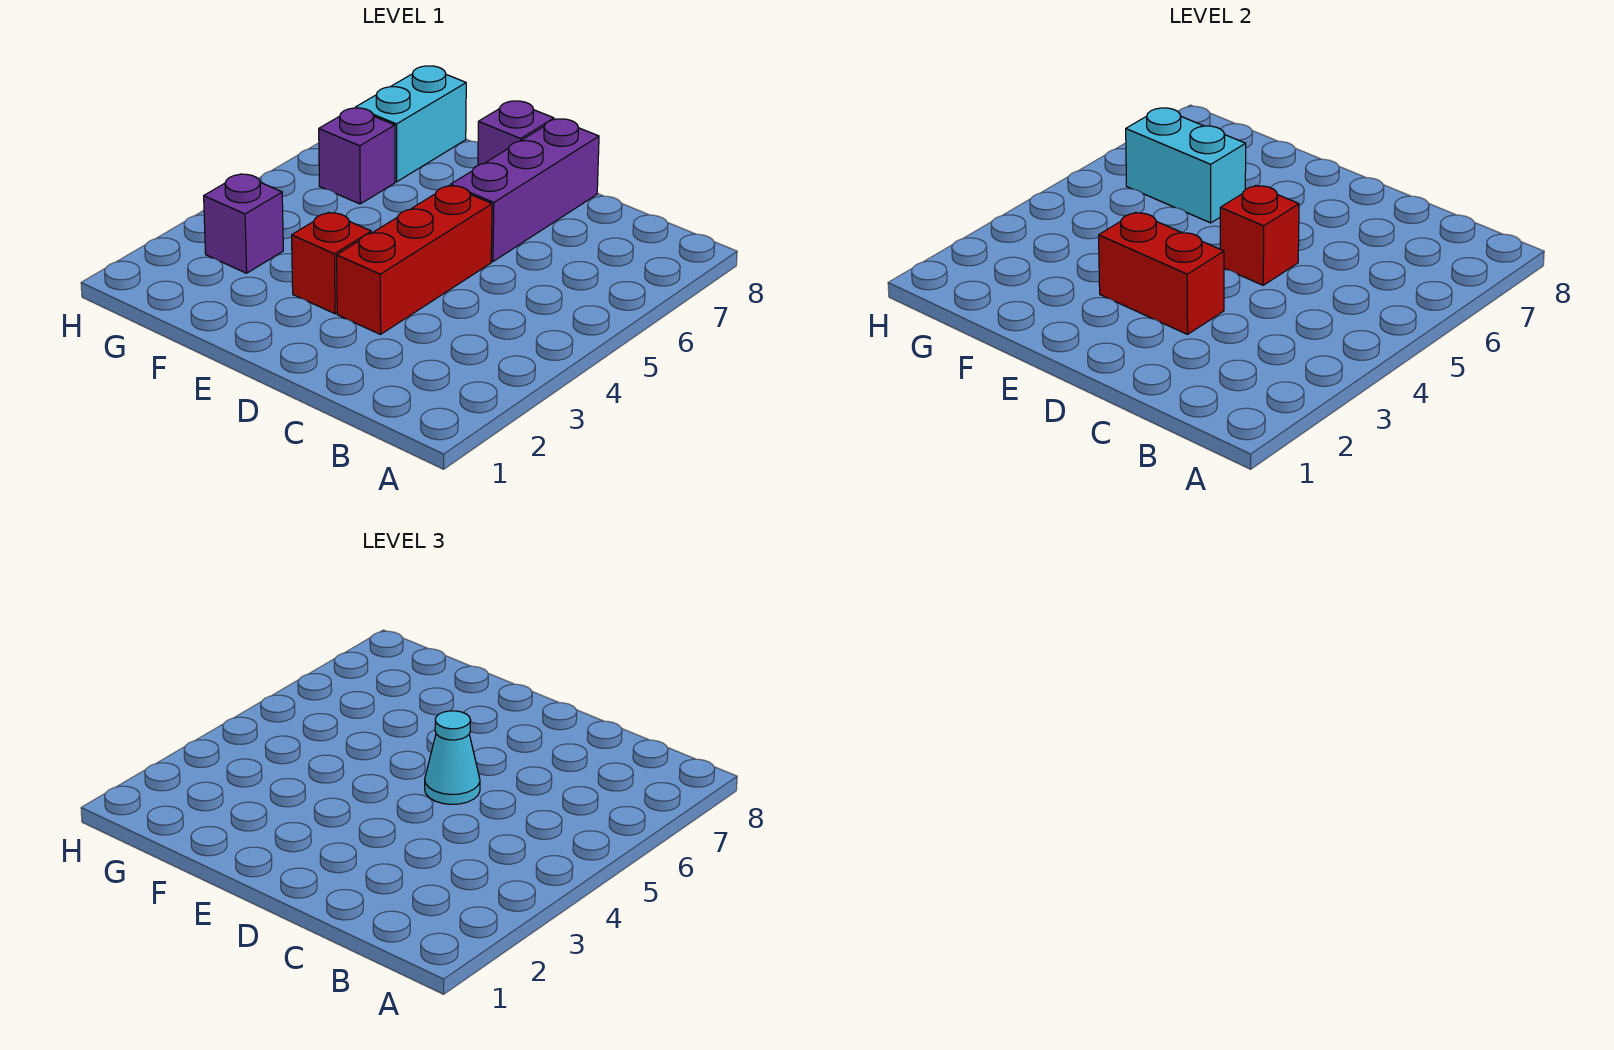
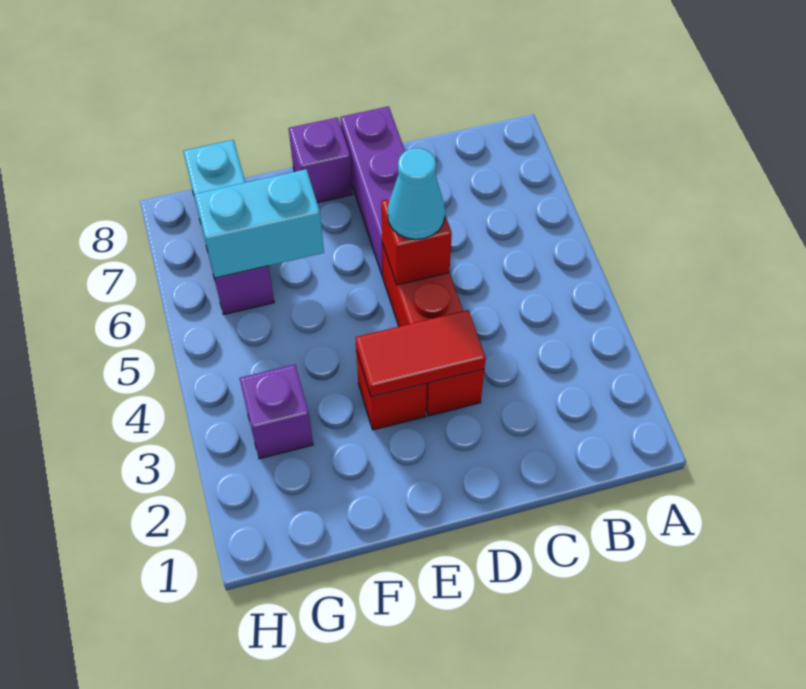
red brick D3:E3 level 2 -> red tile D3:E3 level 2

